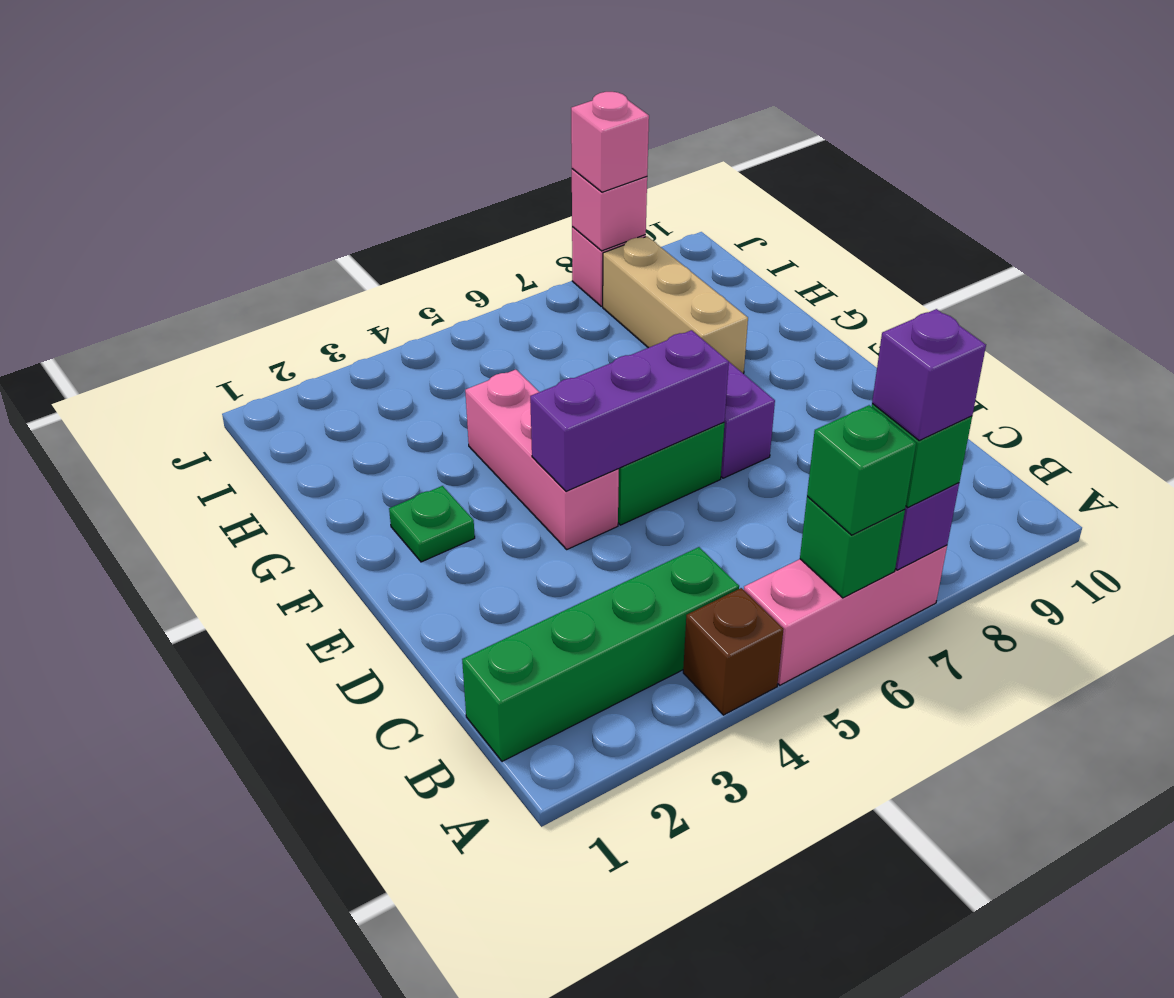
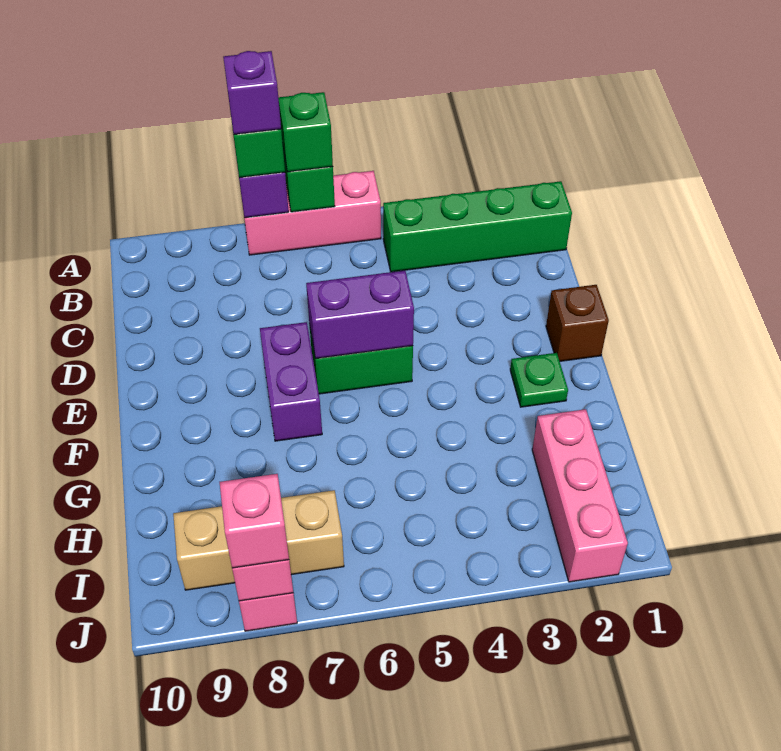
brown brick A4 level 1 -> brown brick E1 level 1
pink brick E4:G4 level 1 -> pink brick H2:J2 level 1
purple brick E4:E6 level 2 -> purple brick E5:E6 level 2
tan brick G8:I8 level 1 -> tan brick I7:I9 level 1

